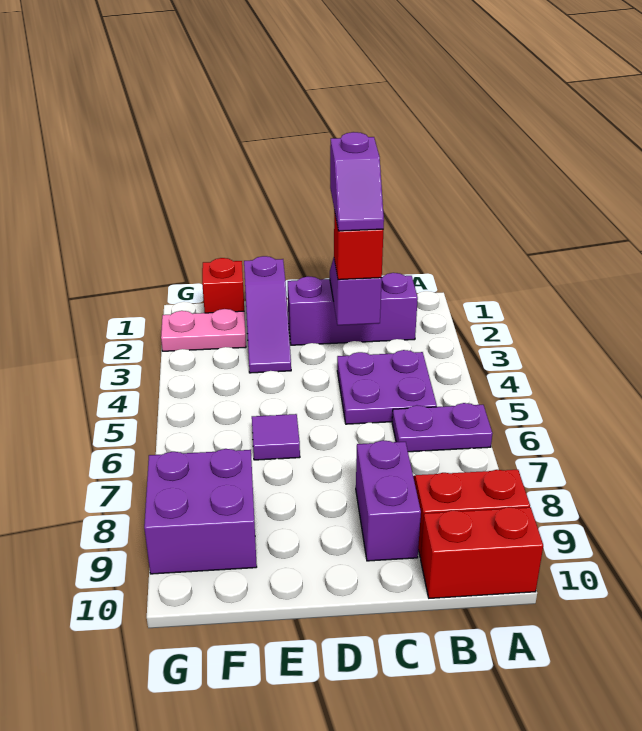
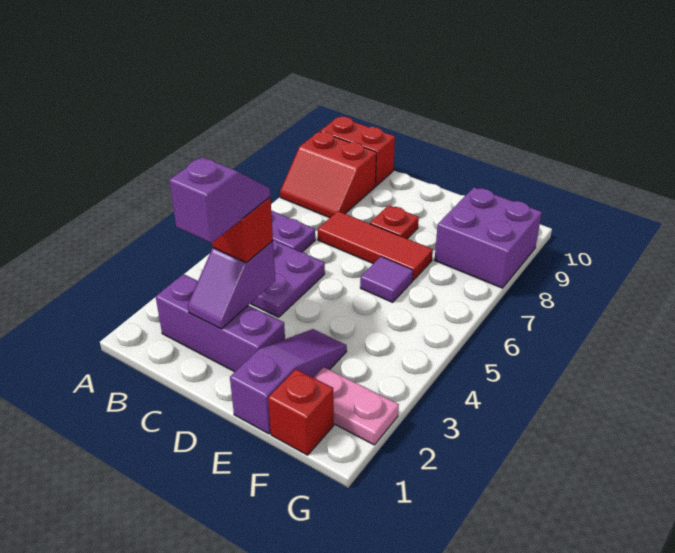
none -> red tile C7:E7 level 1
purple brick C8:C9 level 1 -> none
none -> red plate D8 level 1

